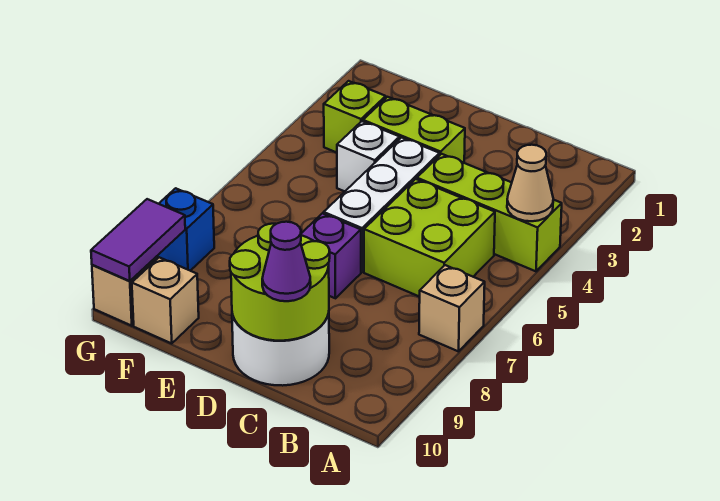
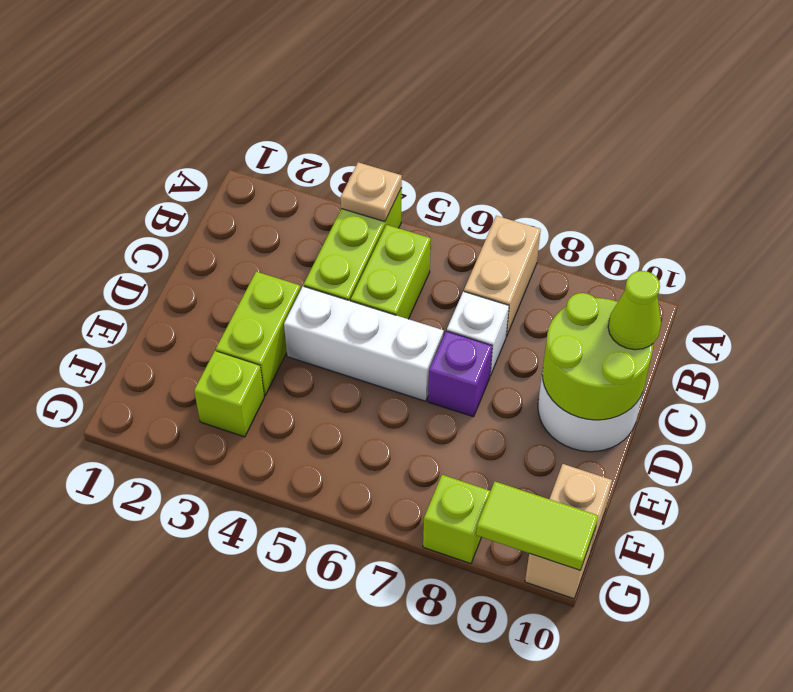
tan cone A4 level 2 -> tan plate A4 level 2
tan brick A7 level 1 -> tan brick A7:B7 level 1
lime brick B5:C6 level 1 -> lime brick B5:C5 level 1
purple cone C10 level 3 -> lime cone C10 level 3
white brick E4 level 1 -> white brick C7 level 1
blue brick G8 level 1 -> lime brick G8 level 1
purple tile G9:G10 level 2 -> lime tile G9:G10 level 2

